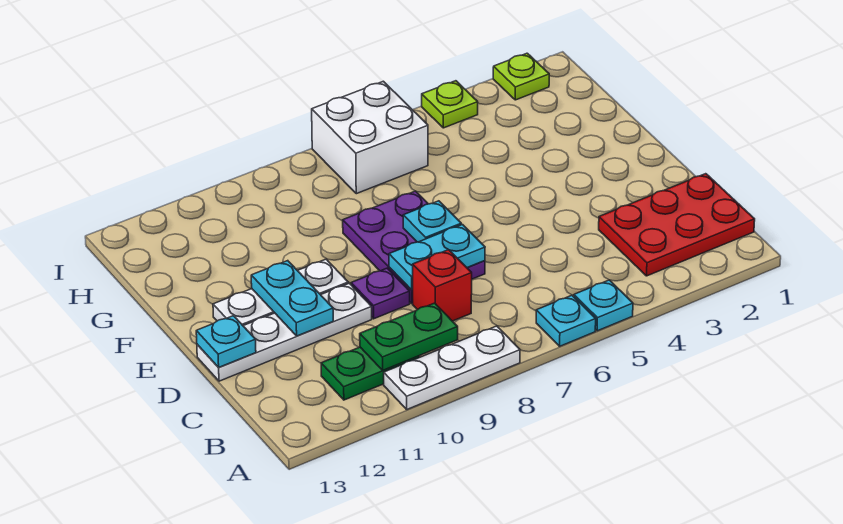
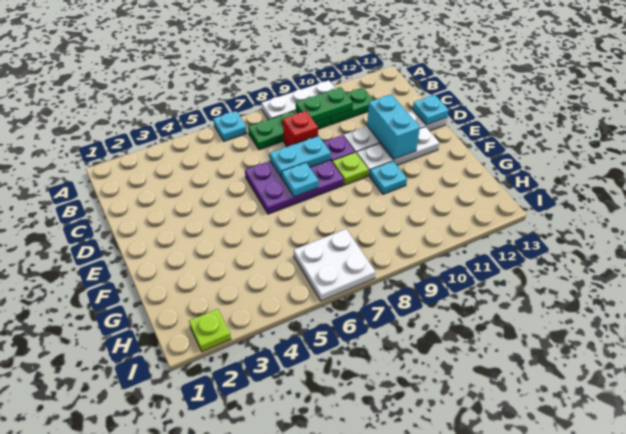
cyan plate A5 level 1 -> cyan plate F10 level 1
red plate B1:C3 level 1 -> none
none -> green plate B7:B9 level 1
purple plate D7:F8 level 1 -> purple plate D6:E8 level 1
cyan plate D11:E11 level 2 -> cyan brick D11:E11 level 2
white brick H6:I7 level 1 -> white plate H6:I7 level 1
lime plate I4 level 1 -> lime plate E9 level 1

